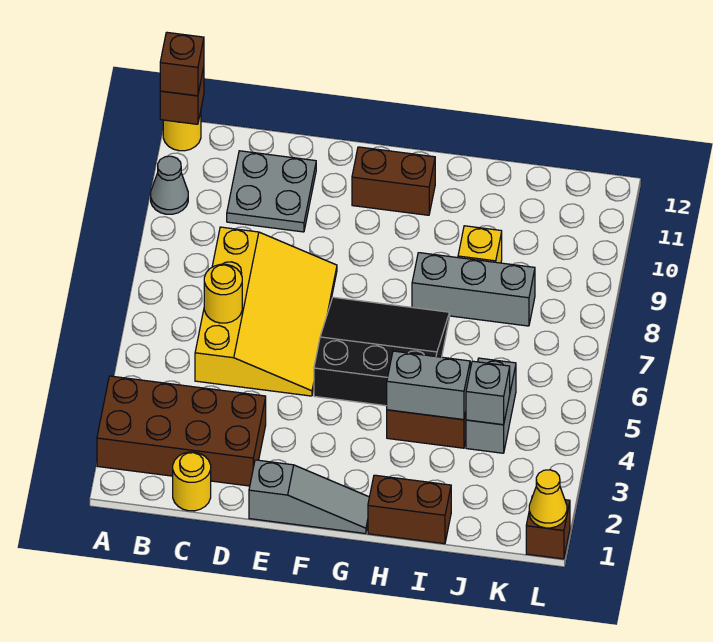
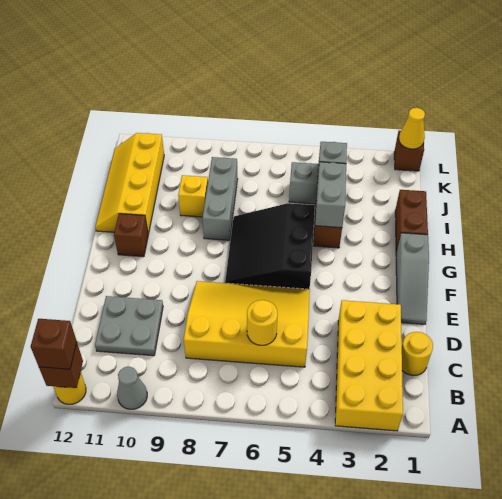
brown brick A2:D3 level 1 -> yellow brick A2:D3 level 1
grey slope E1:G1 level 1 top E -> grey slope E1:G1 level 1 top G
brown brick F11:G11 level 1 -> brown brick G11 level 1
none -> yellow slope H11:K12 level 1 top 11

